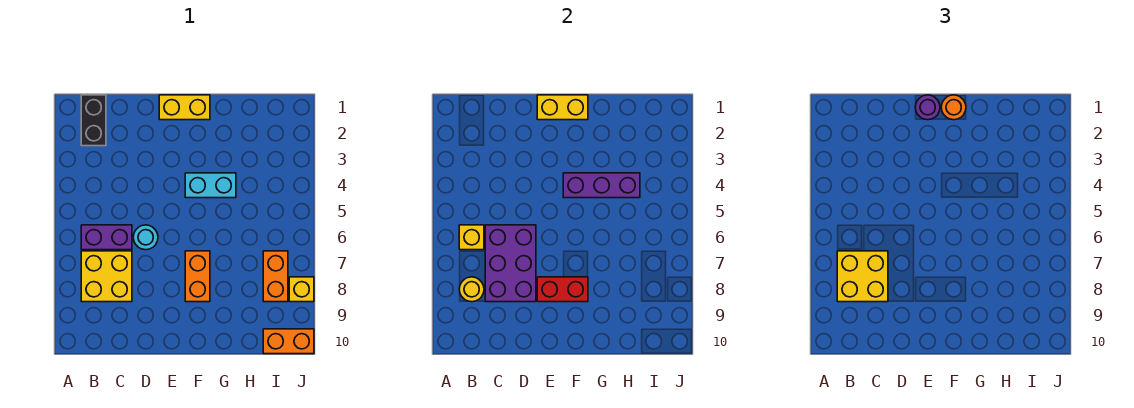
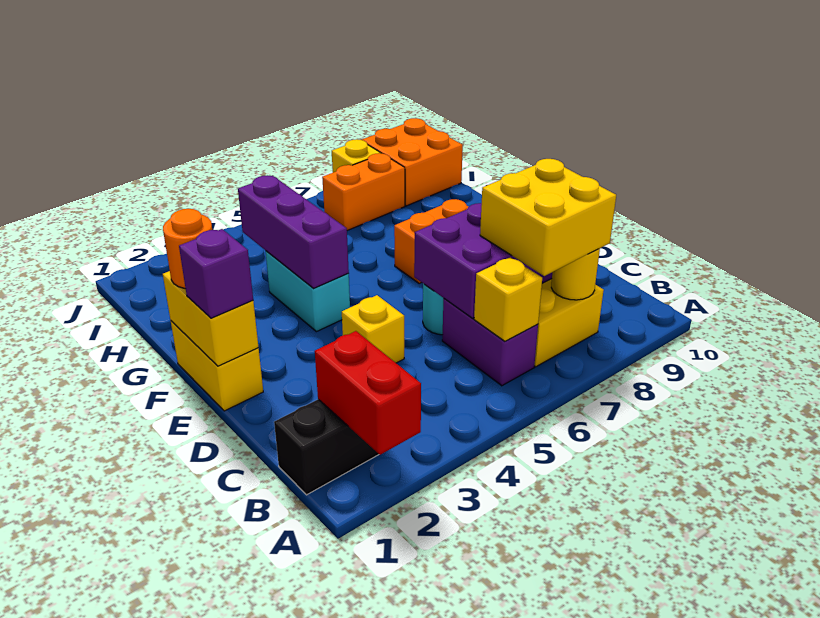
none -> yellow brick D4 level 1
purple round brick E1 level 3 -> purple brick E1 level 3
red brick E8:F8 level 2 -> red brick A2:B2 level 2
orange brick I10:J10 level 1 -> orange brick I9:J10 level 1

